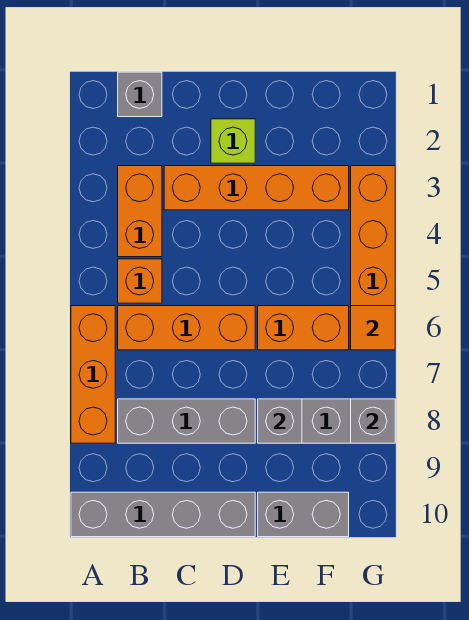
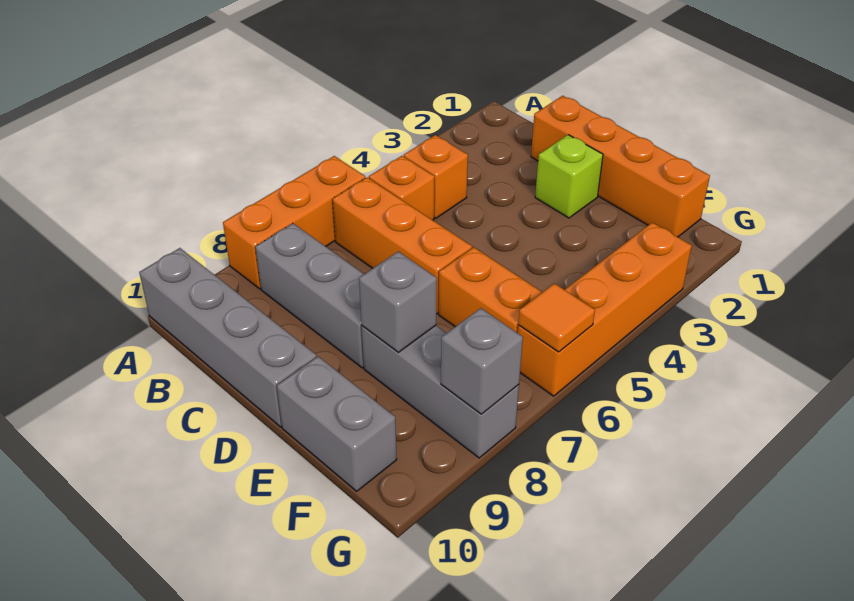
grey brick B1 level 1 -> none
orange brick B3:B4 level 1 -> orange brick B4 level 1
orange brick C3:F3 level 1 -> orange brick C1:F1 level 1

